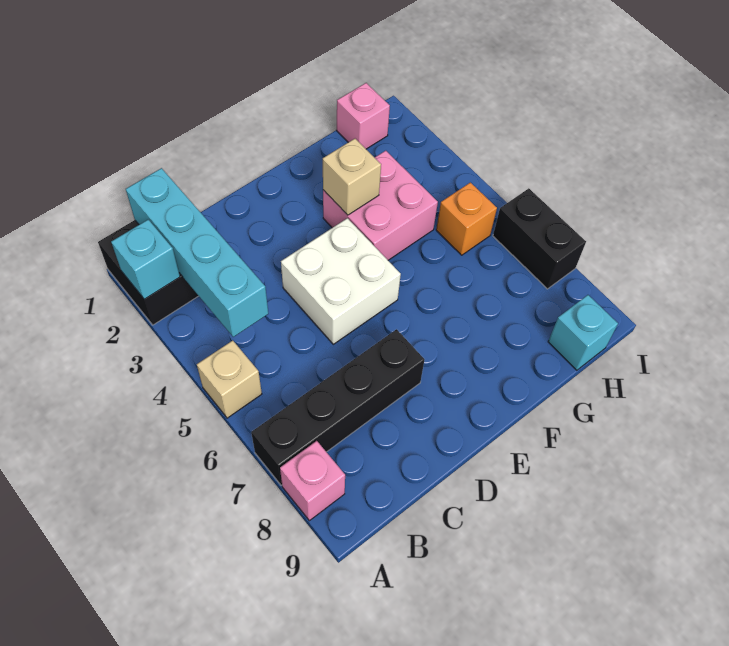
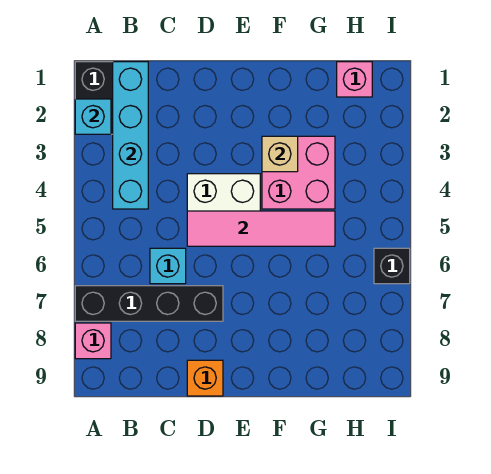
tan brick A5 level 1 -> none
none -> pink tile D5:G5 level 2
orange brick H5 level 1 -> orange brick D9 level 1
cyan brick H9 level 1 -> cyan brick C6 level 1
black brick I6:I7 level 1 -> black brick I6 level 1

